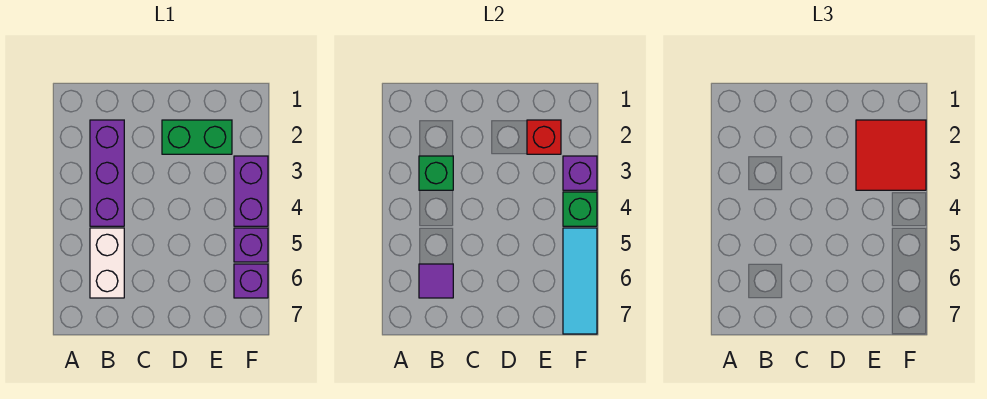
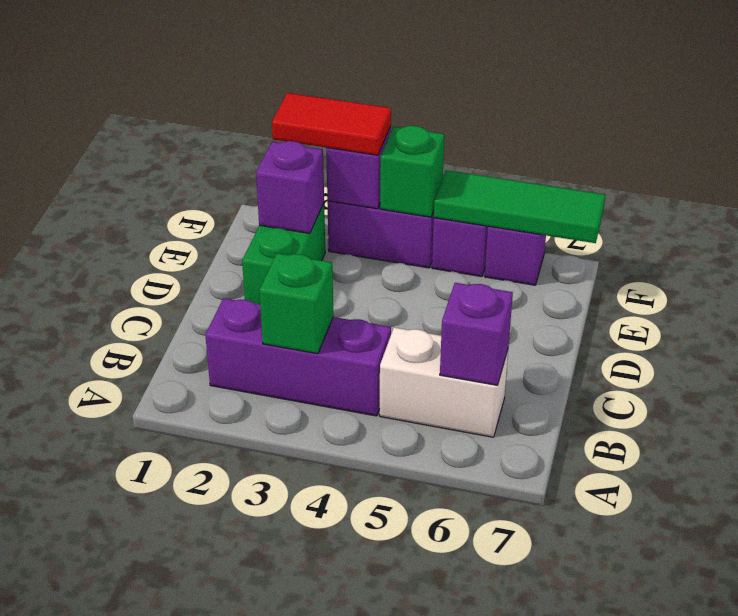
purple tile B6 level 2 -> purple brick B6 level 2
red brick E2 level 2 -> purple brick E2 level 2
red tile E2:F3 level 3 -> red tile F2:F3 level 3
cyan tile F5:F7 level 2 -> green tile F5:F7 level 2

